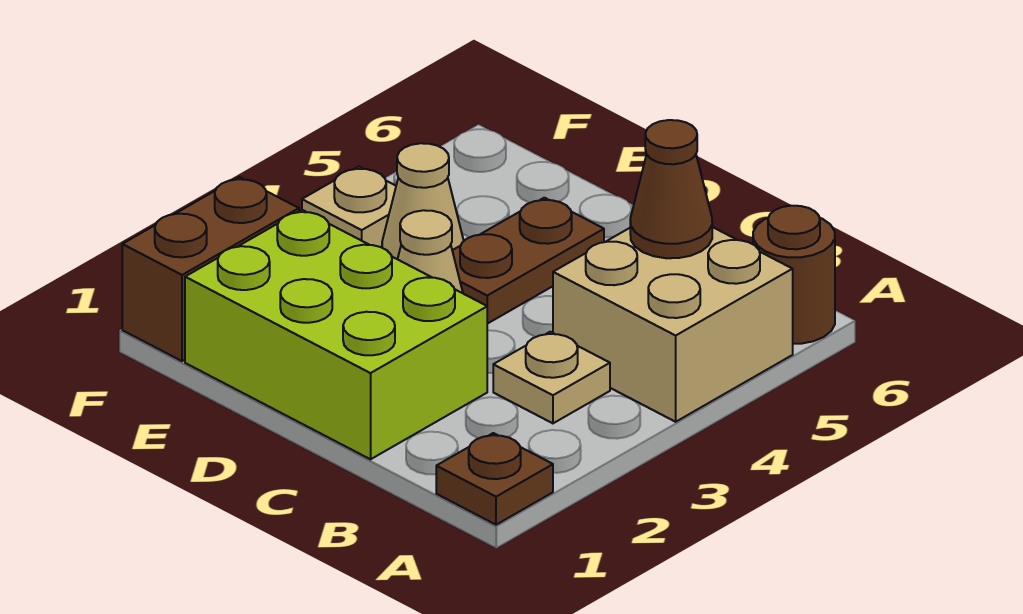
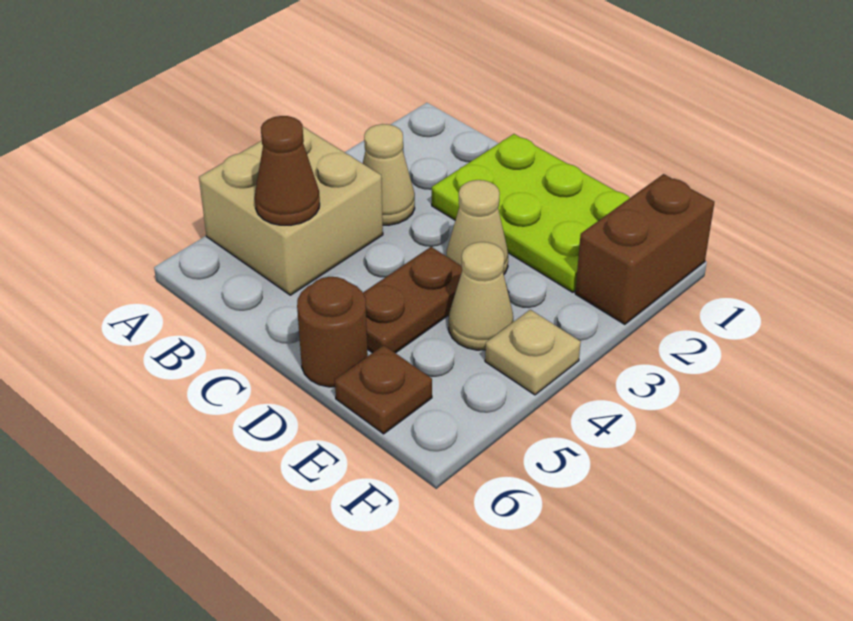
brown plate A1 level 1 -> brown plate E6 level 1
brown round brick A6 level 1 -> brown round brick D6 level 1
tan plate B3 level 1 -> tan cone B3 level 1
lime brick C1:E2 level 1 -> lime plate C1:E2 level 1

